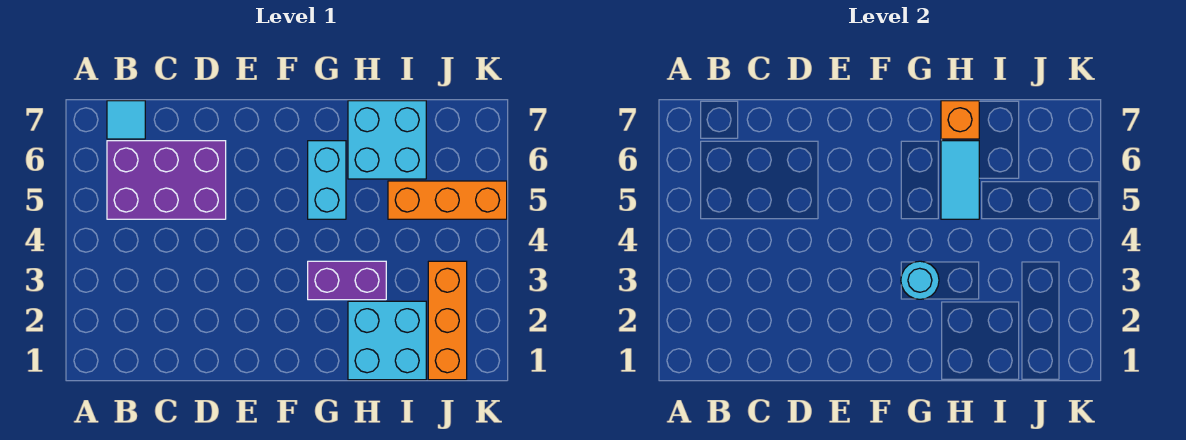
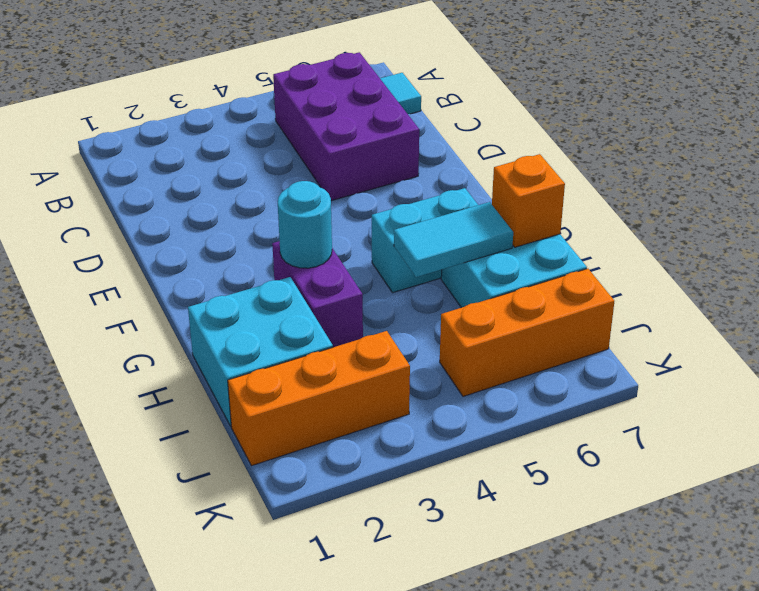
orange brick I5:K5 level 1 -> orange brick J5:J7 level 1

